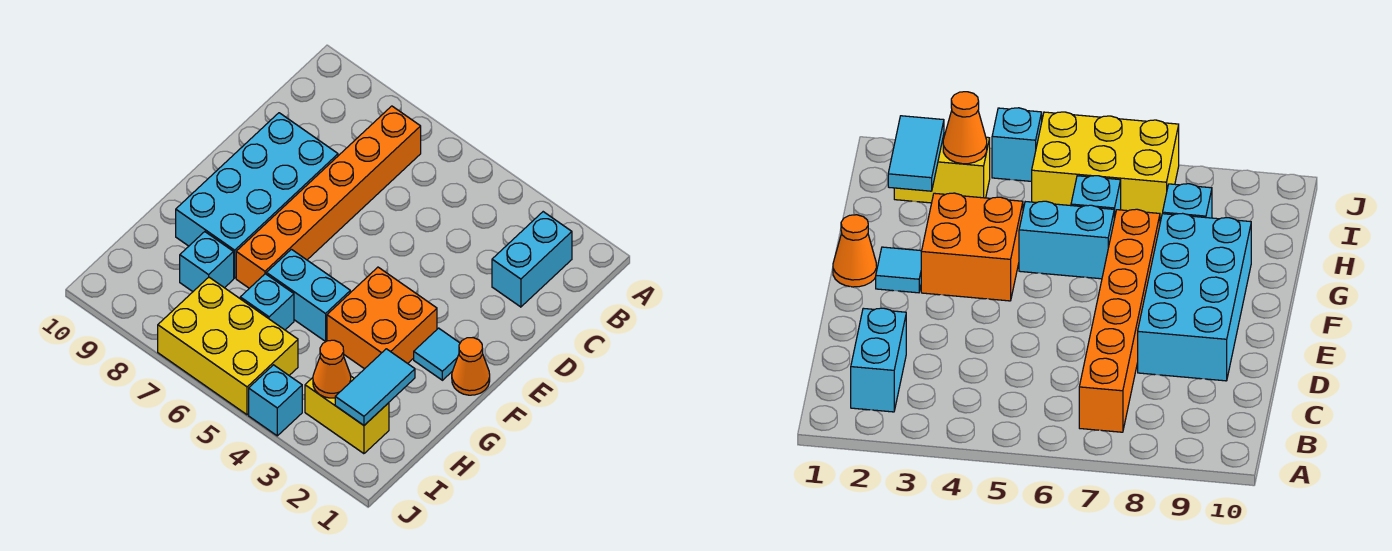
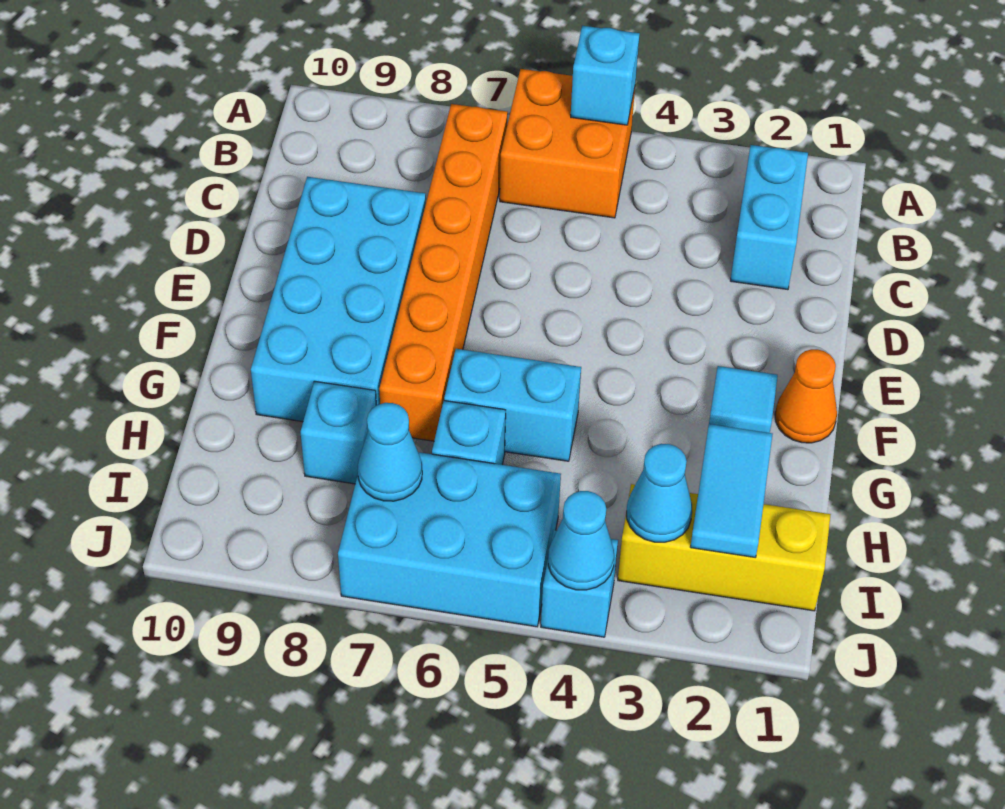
none -> cyan brick A5 level 2
orange brick F3:G4 level 1 -> orange brick A5:B6 level 1
yellow brick I2:I3 level 1 -> yellow brick I1:I3 level 1
orange cone I3 level 2 -> cyan cone I3 level 2
yellow brick I5:J7 level 1 -> cyan brick I5:J7 level 1
none -> cyan cone I7 level 2
none -> cyan cone J4 level 2

